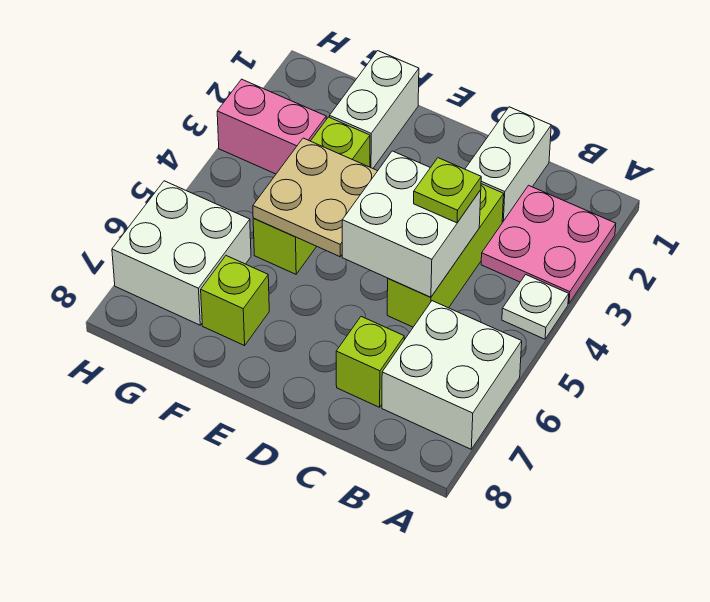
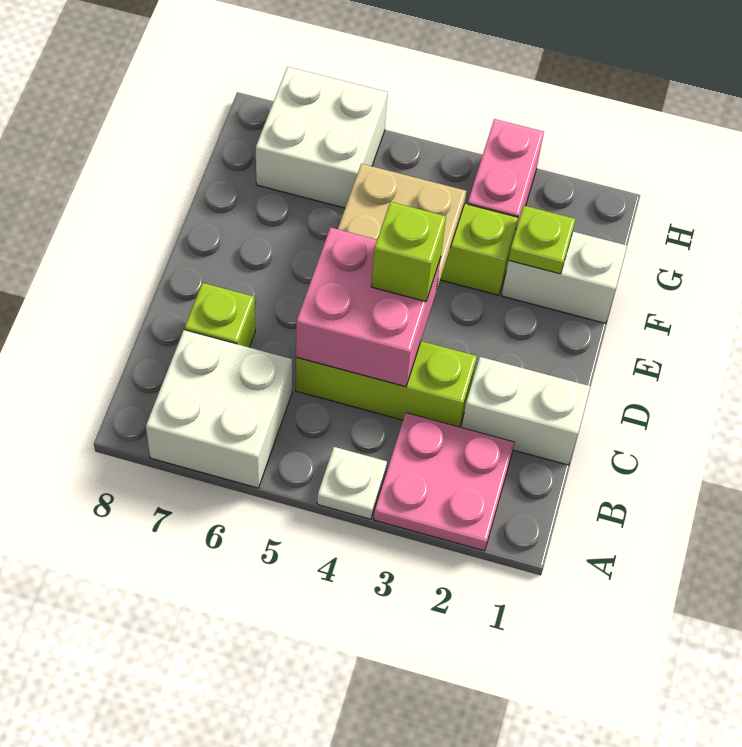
white brick C4:D5 level 2 -> pink brick C4:D5 level 2
lime plate C4 level 3 -> lime plate F2 level 2
lime brick F7 level 1 -> lime brick D4 level 3

